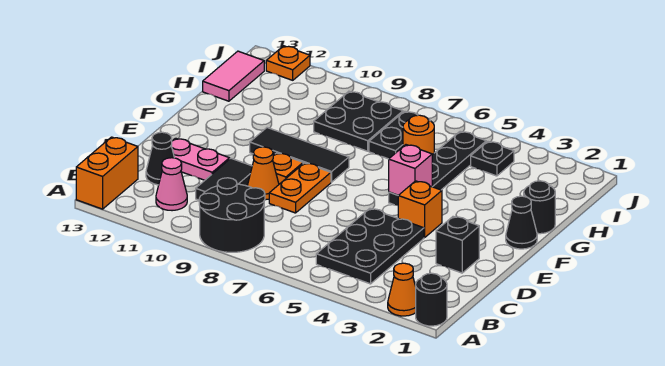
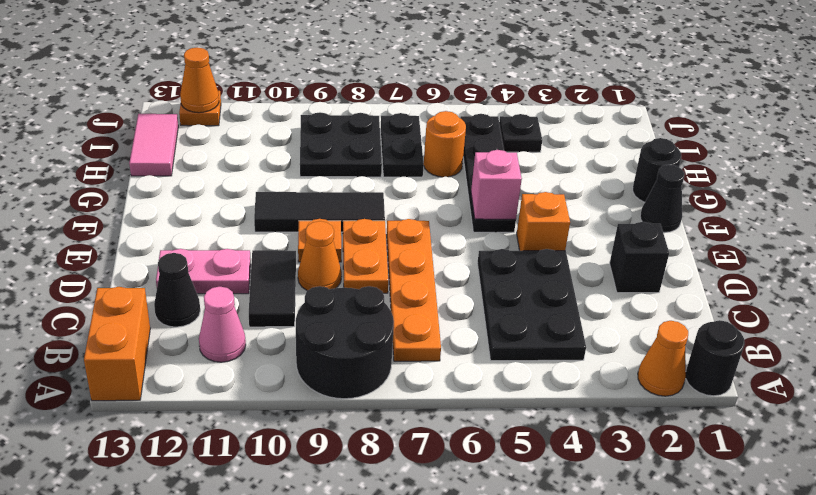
none -> orange plate B7:E7 level 1
none -> orange cone J12 level 2

